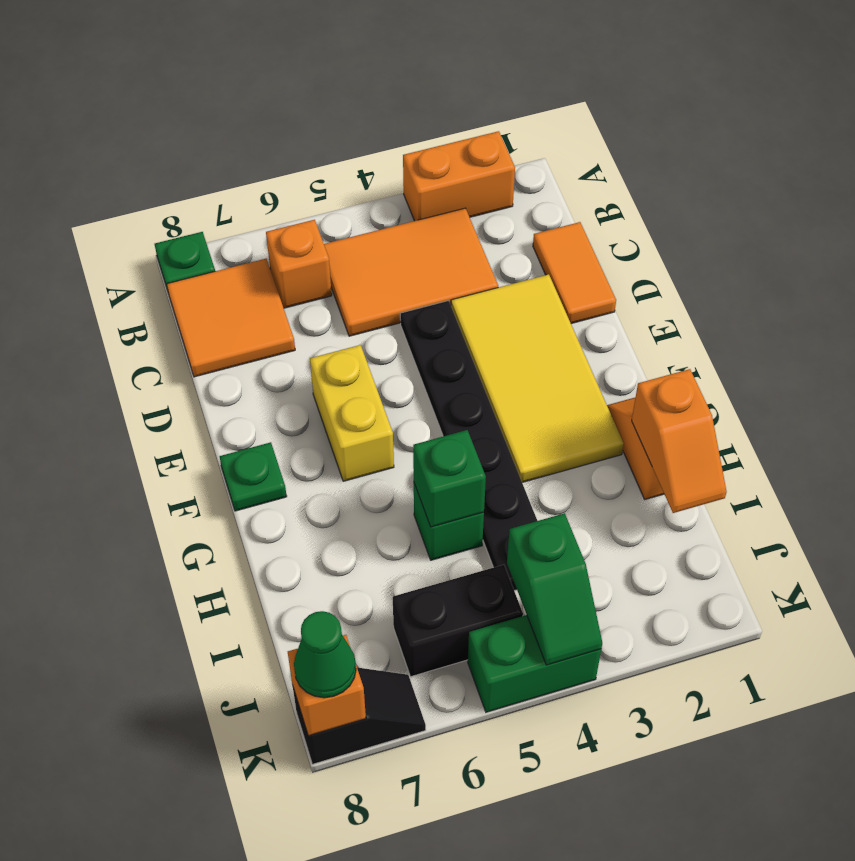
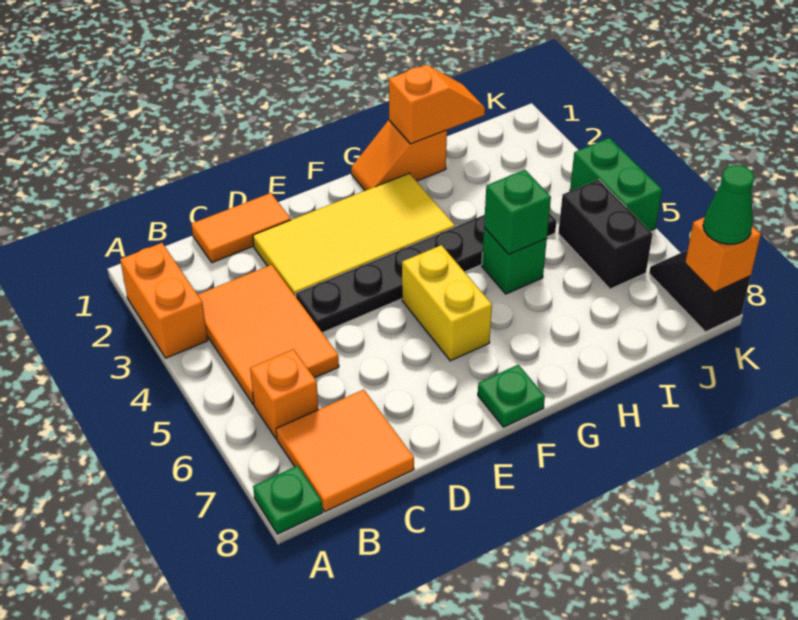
yellow brick E6:F6 level 1 -> yellow brick F5:F6 level 1
green slope J4:K4 level 2 top J -> none

